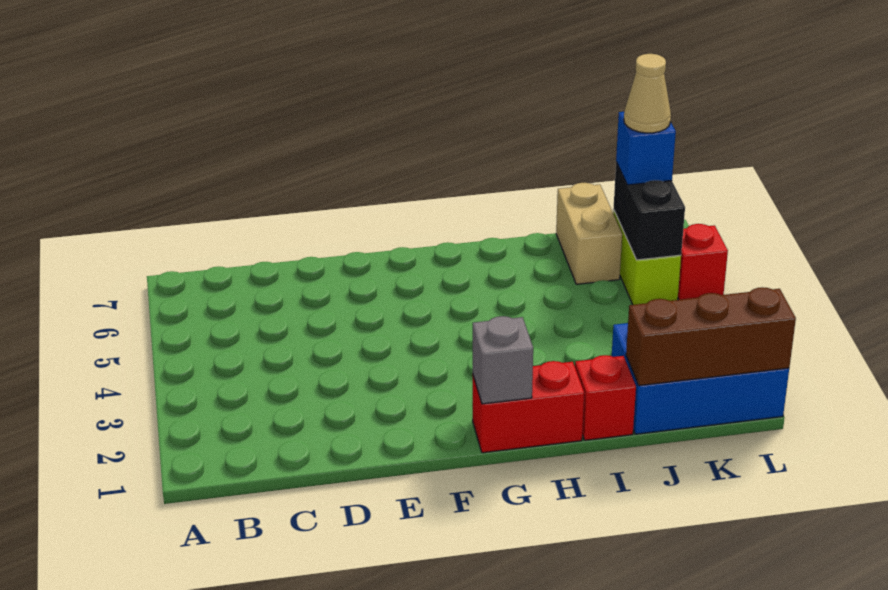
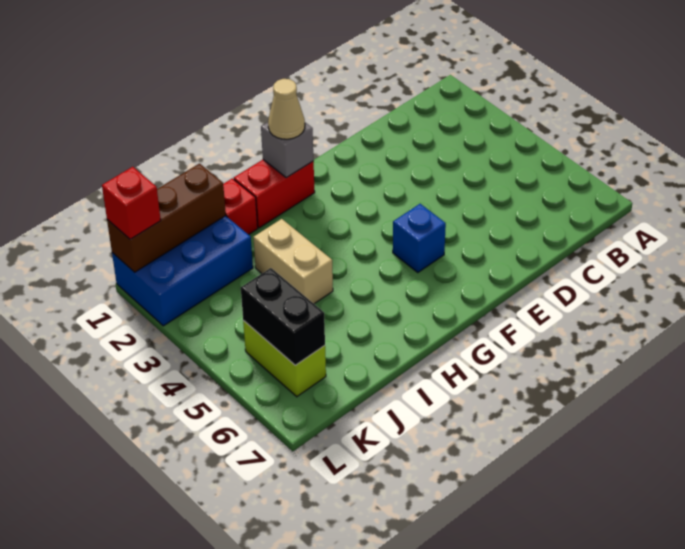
tan brick J6:J7 level 1 -> tan brick I3:I4 level 1
blue brick K6 level 3 -> blue brick F5 level 1
tan cone K6 level 4 -> tan cone G1 level 3
red brick L5 level 1 -> red brick L1 level 3

